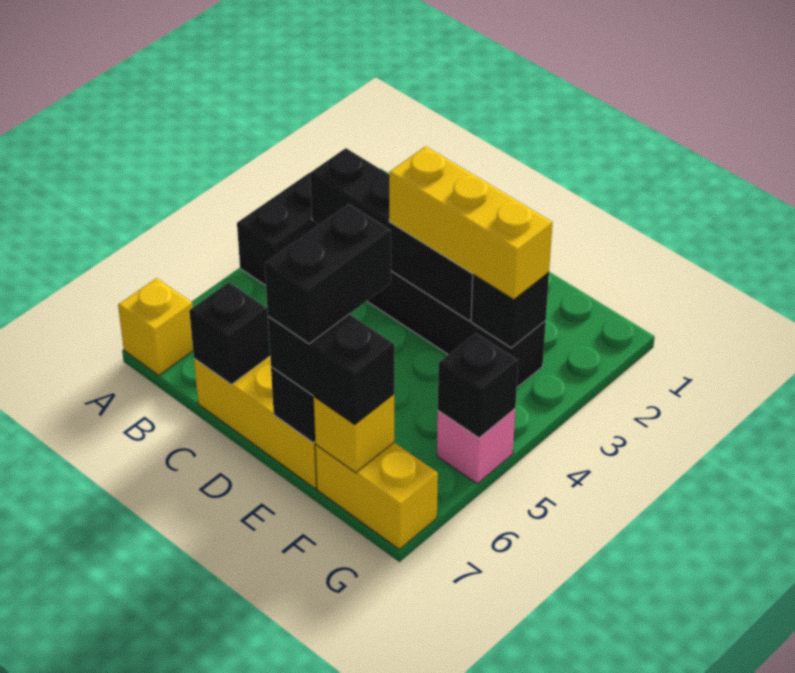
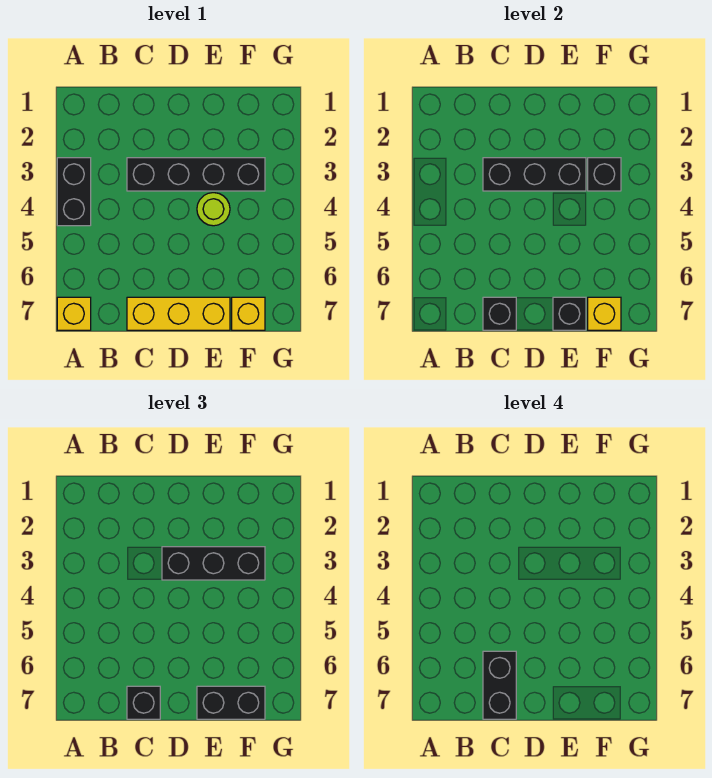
black brick B3:E3 level 2 -> black brick C3:E3 level 2
yellow brick D3:F3 level 3 -> black brick D3:F3 level 3
none -> lime round brick E4 level 1
black brick E6:E7 level 4 -> black brick C6:C7 level 4
yellow brick F7:G7 level 1 -> yellow brick F7 level 1
pink brick G5 level 1 -> none
black brick G5 level 2 -> black brick C7 level 3

